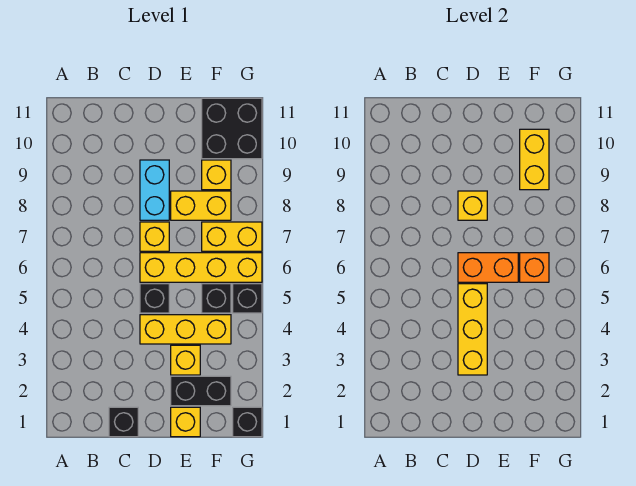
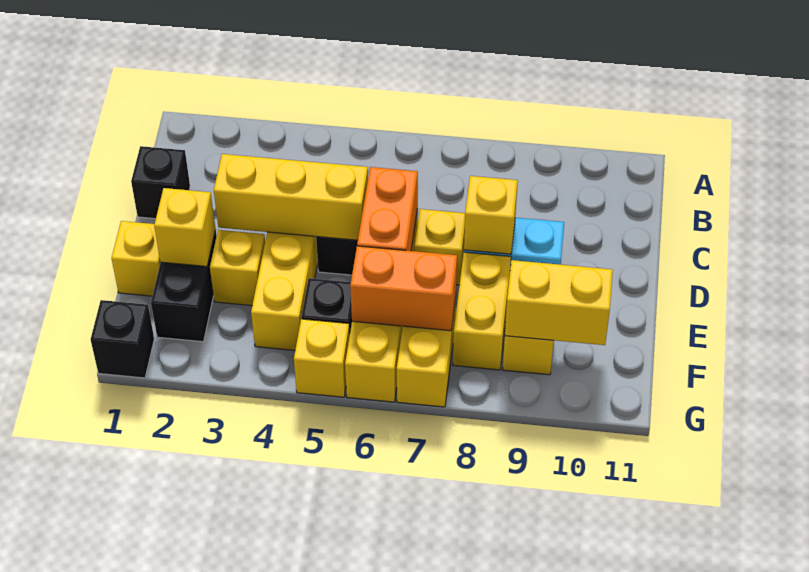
none -> yellow brick E2 level 2
orange brick F6 level 2 -> orange brick F6:F7 level 2
black brick F10:G11 level 1 -> none
black brick G5 level 1 -> yellow brick G5 level 1

